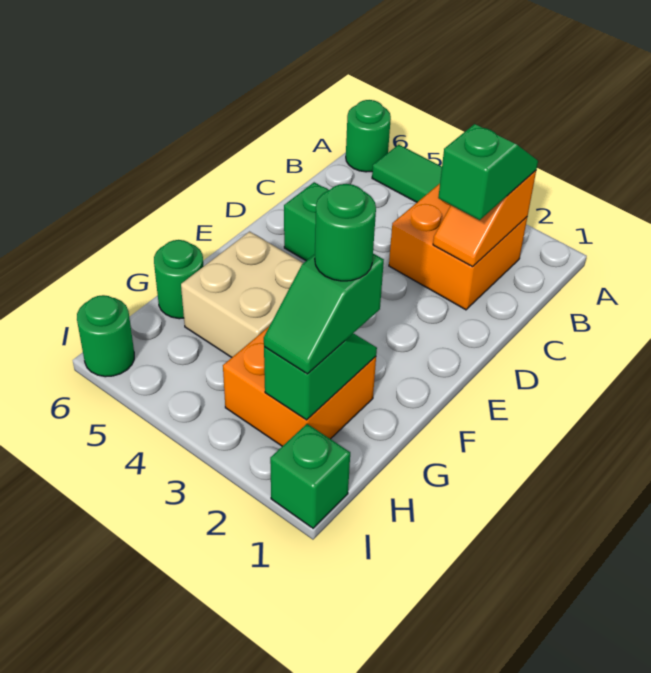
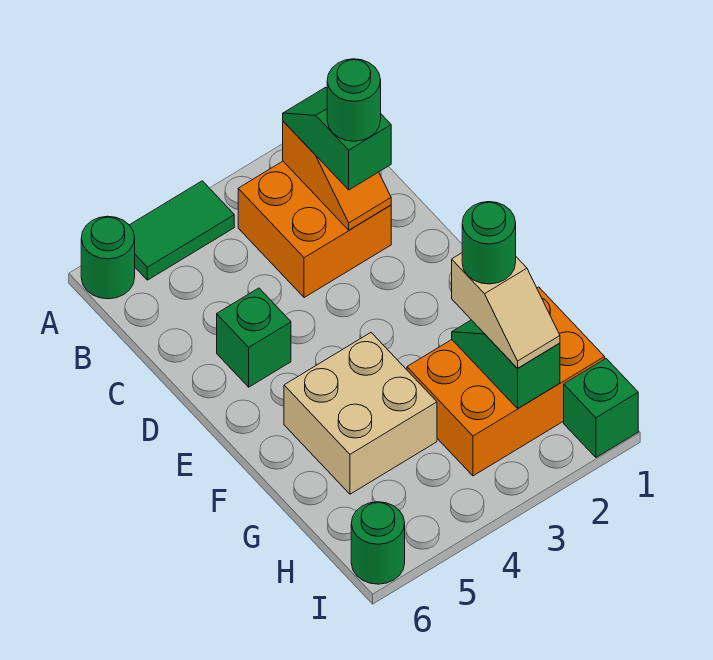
orange brick G2:H3 level 1 -> orange brick G1:H3 level 1
green slope G2:H2 level 3 top G -> tan slope G2:H2 level 3 top G
green round brick G6 level 1 -> green round brick C2 level 4

